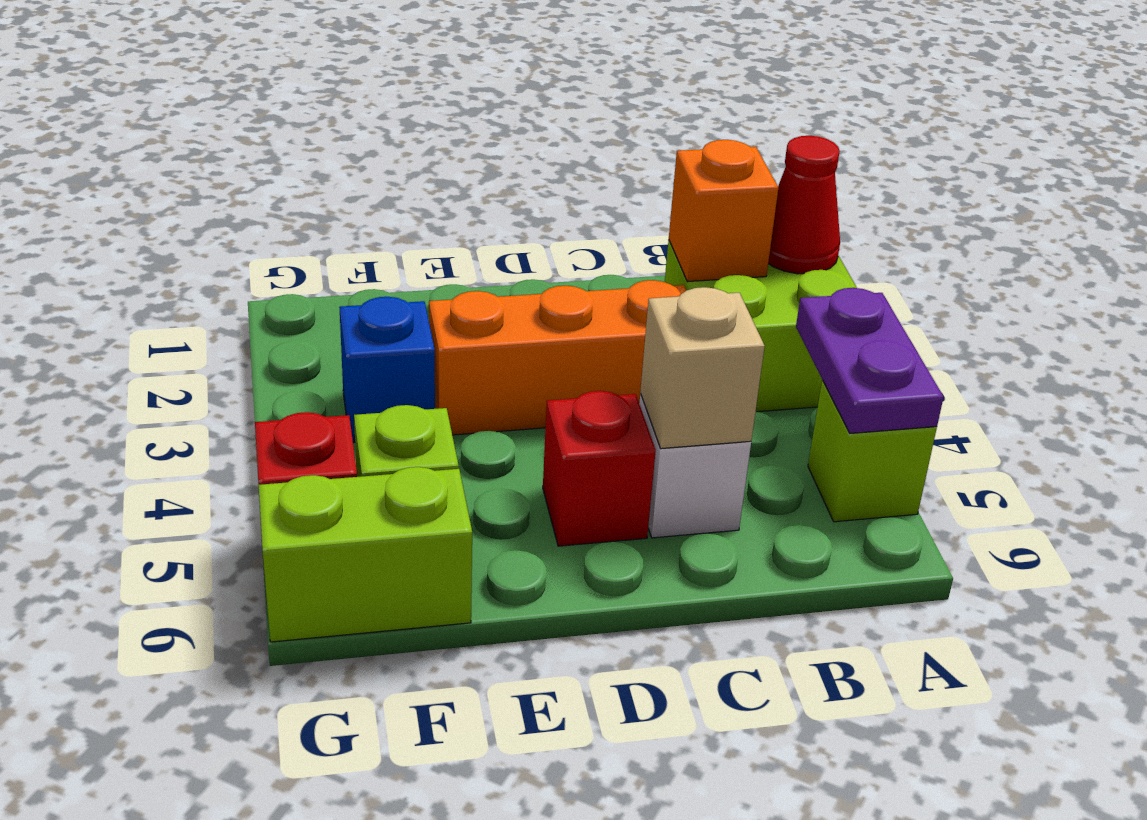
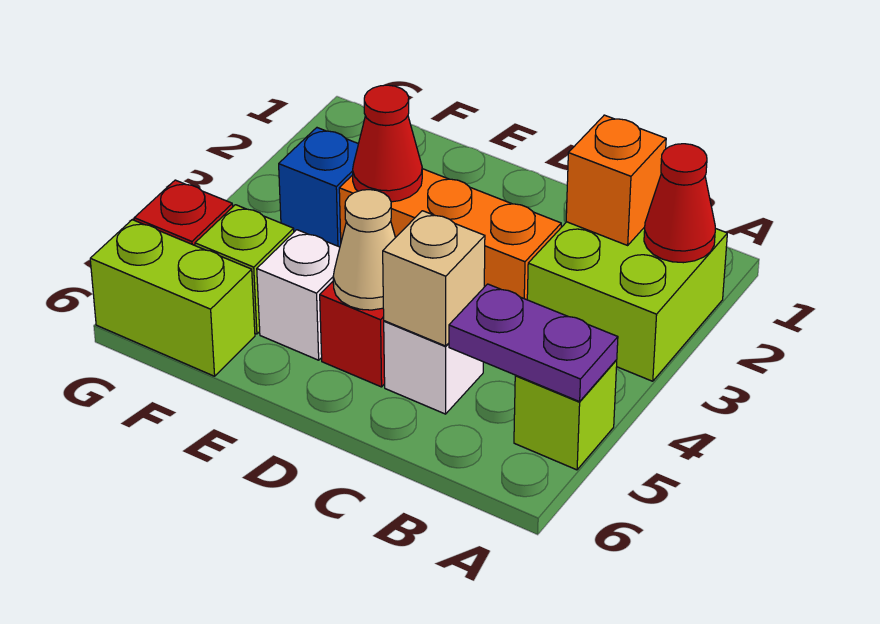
purple plate A4:A5 level 2 -> purple plate A5:B5 level 2
none -> tan cone D5 level 2
none -> red cone E3 level 2
none -> white brick E5 level 1

